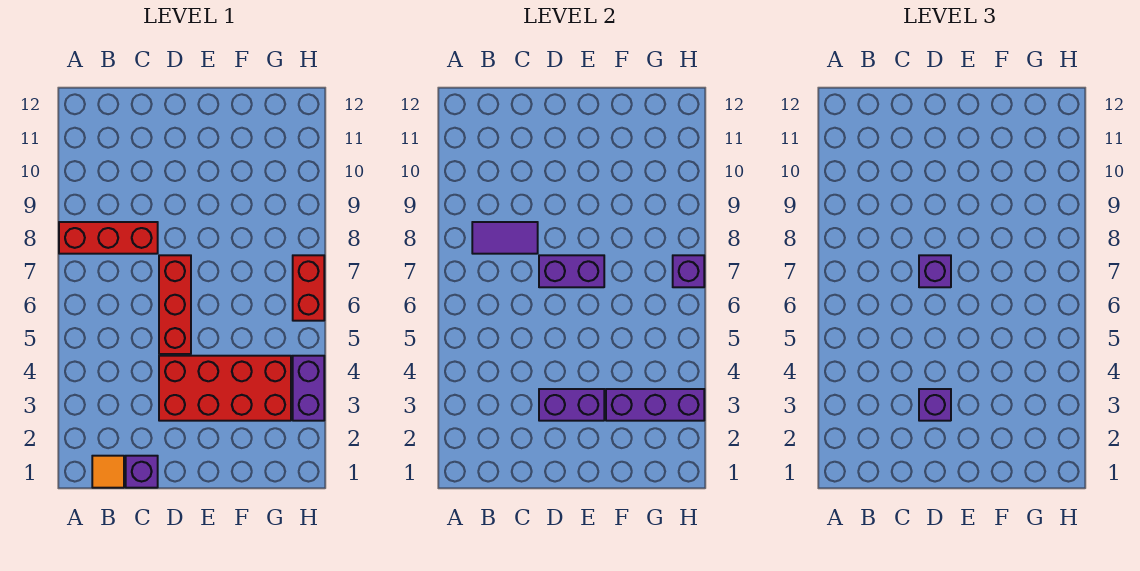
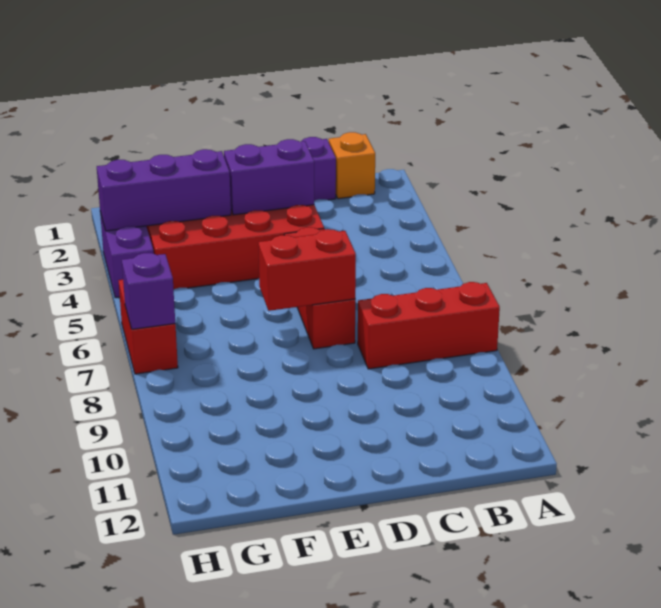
orange tile B1 level 1 -> orange brick B1 level 1
purple tile B8:C8 level 2 -> none
purple brick D3 level 3 -> none
purple brick D7:E7 level 2 -> red brick D7:E7 level 2
purple brick D7 level 3 -> none

